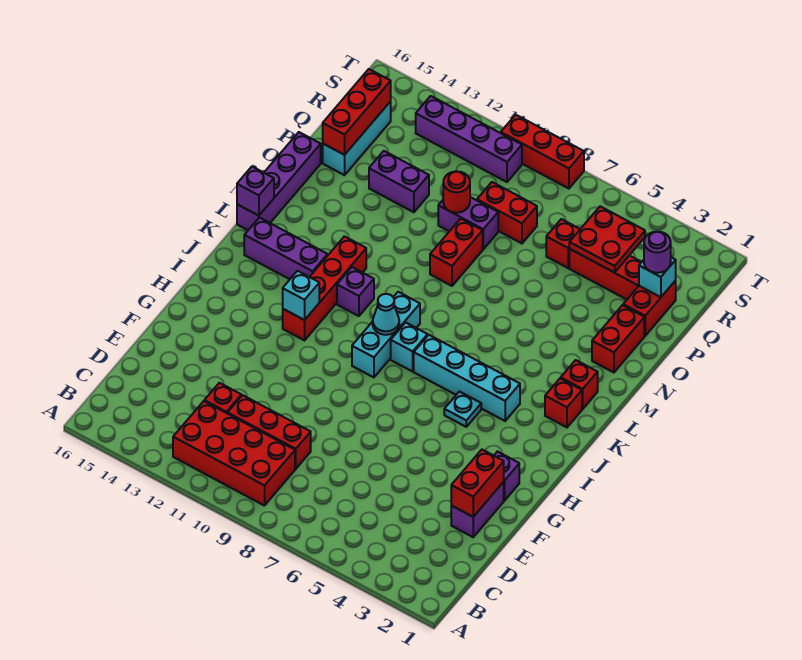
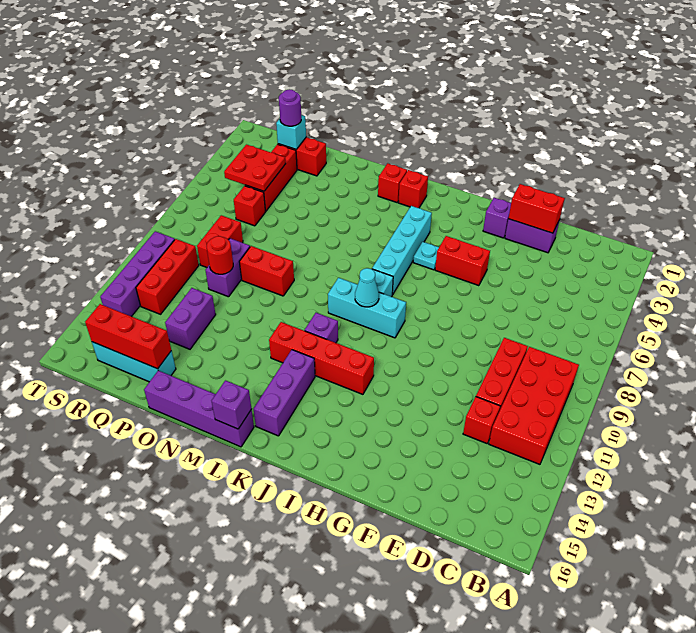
cyan brick I12 level 2 -> none
red brick N2:O2 level 1 -> red brick G5:H5 level 1
red brick T8:T10 level 1 -> red brick R10:R12 level 1

